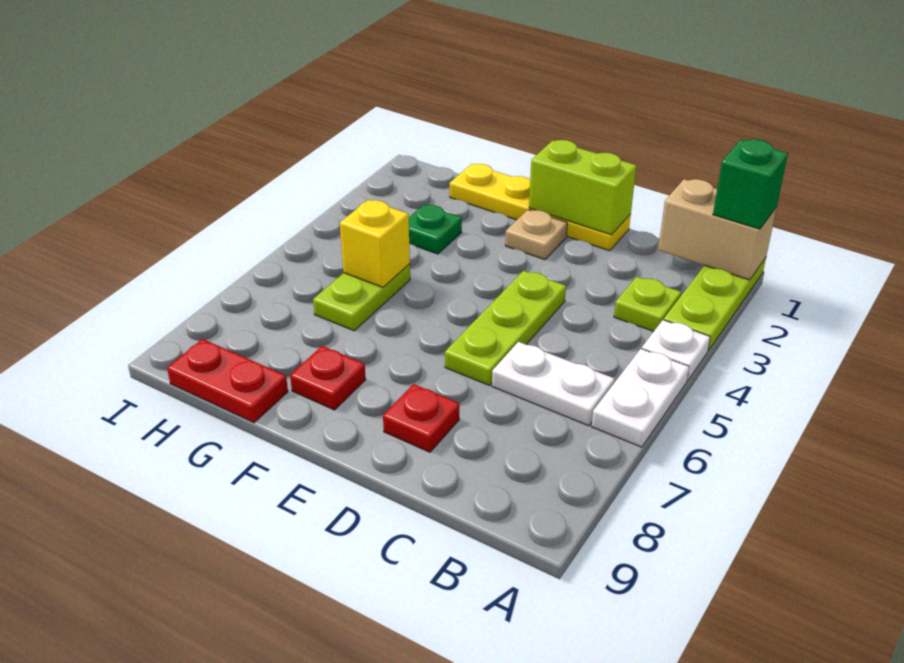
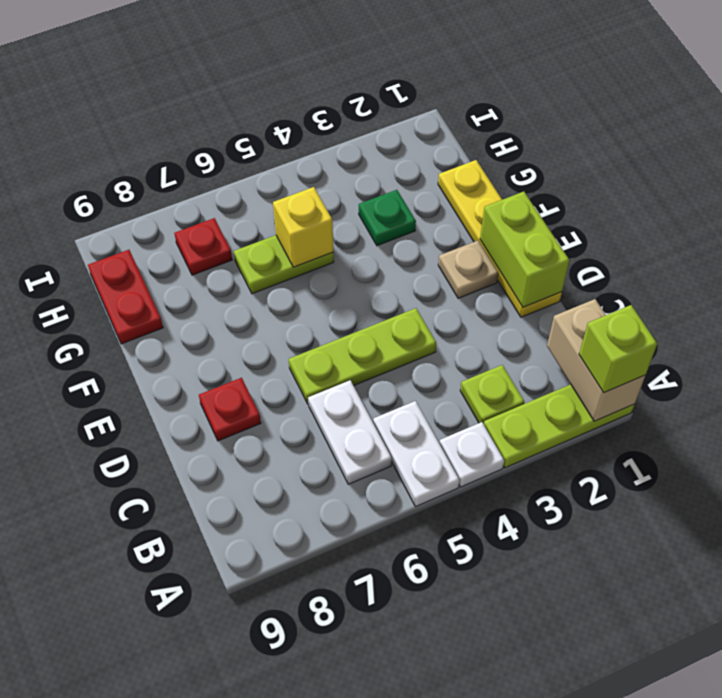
green brick A1 level 3 -> lime brick A1 level 3
white plate A5:A6 level 1 -> white plate A5:B5 level 1
red plate F8 level 1 -> red plate H7 level 1

